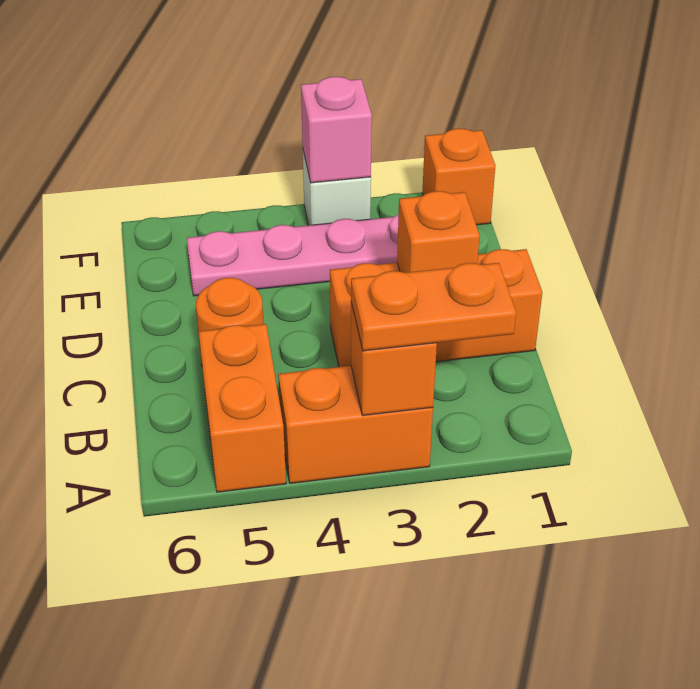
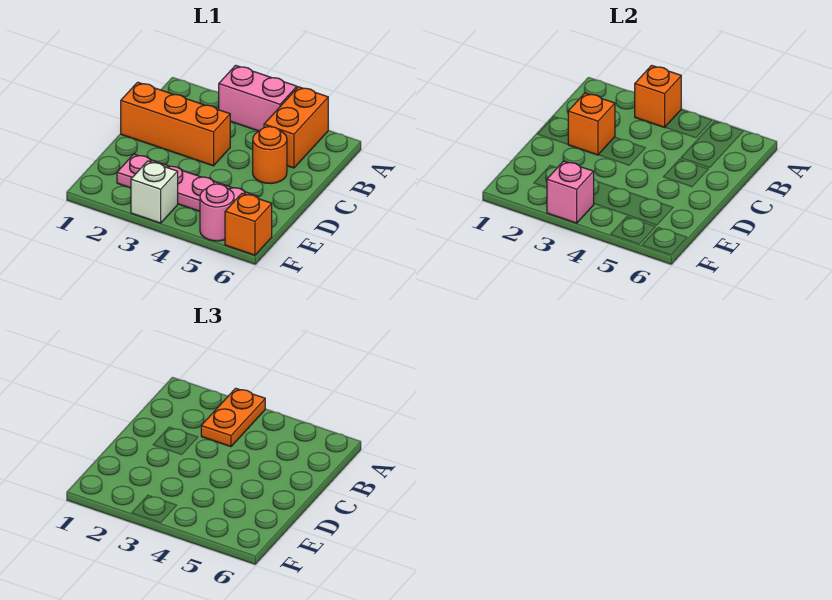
orange plate A2:A3 level 3 -> orange plate A3:B3 level 3
orange brick A3:A4 level 1 -> pink brick A3:A4 level 1
orange brick F1 level 1 -> orange brick F6 level 1
none -> pink round brick F5 level 1

